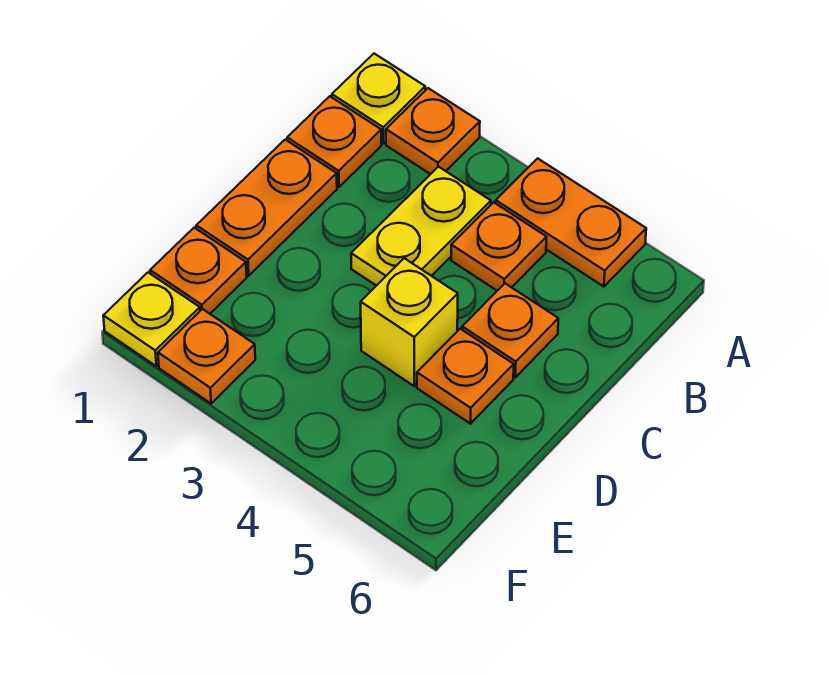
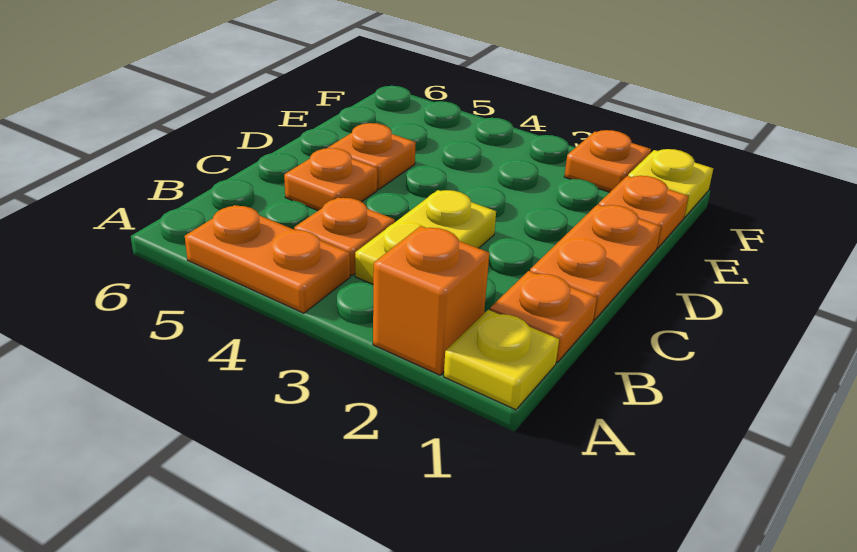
orange plate A2 level 1 -> orange brick A2 level 1
yellow brick D4 level 1 -> none

